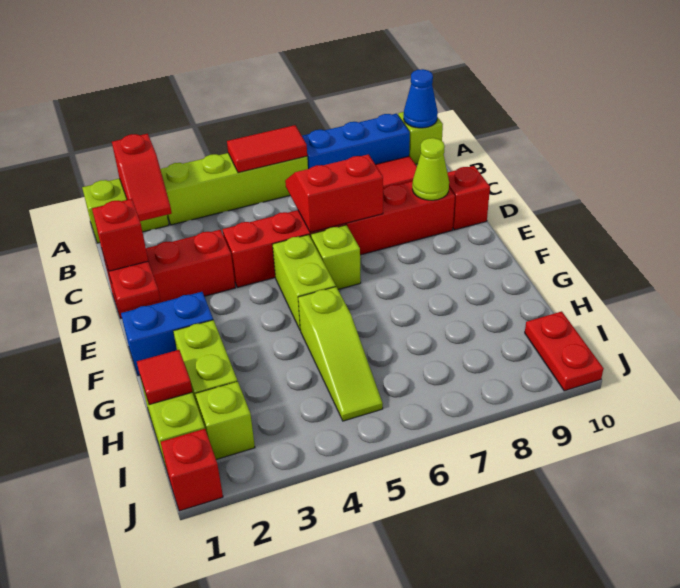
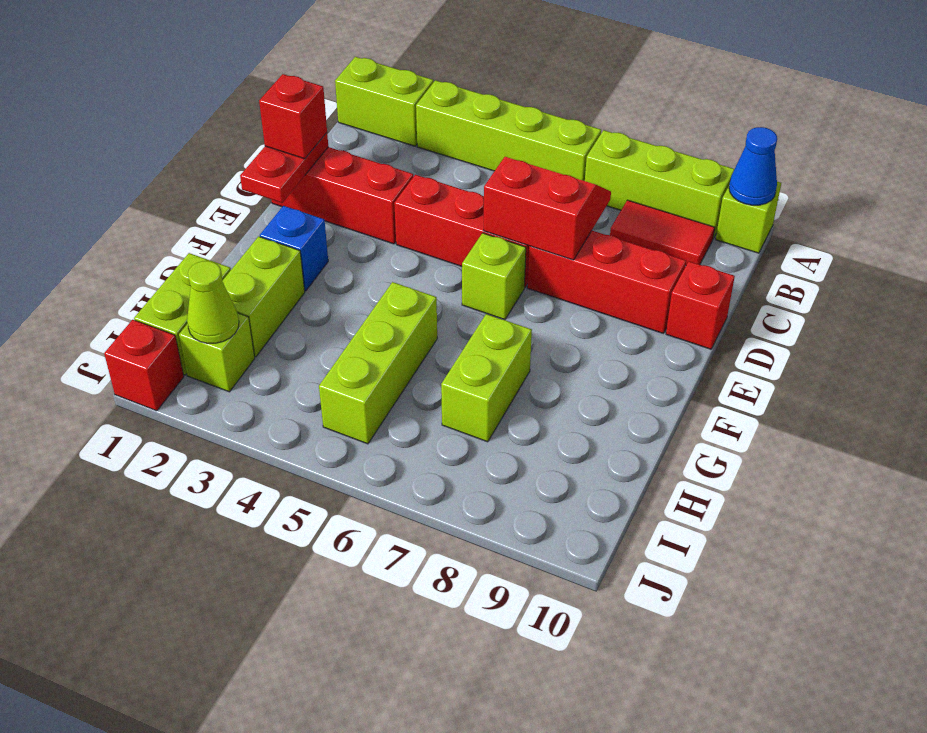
red slope A2:B2 level 2 top A -> none
red tile A5:A6 level 2 -> none
blue brick A7:A9 level 1 -> lime brick A7:A9 level 1
lime cone D9 level 2 -> lime cone I2 level 2
lime brick E5:F5 level 1 -> lime brick G7:H7 level 1
blue brick F1:F2 level 1 -> blue brick F2 level 1
lime slope G5:I5 level 1 top G -> lime brick G5:I5 level 1
red tile H1 level 2 -> none
red plate I10:J10 level 1 -> none

